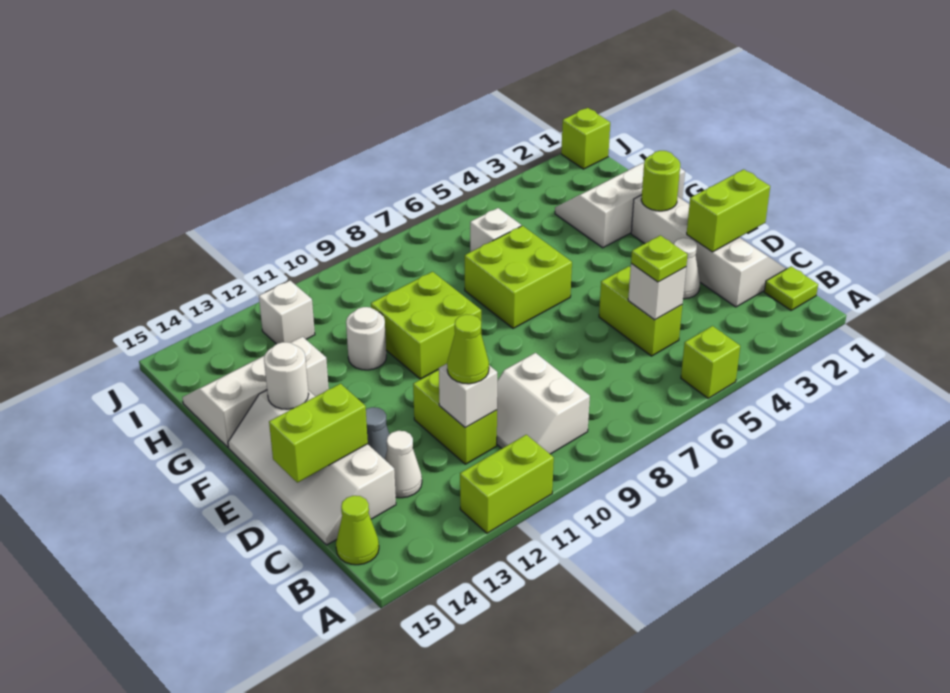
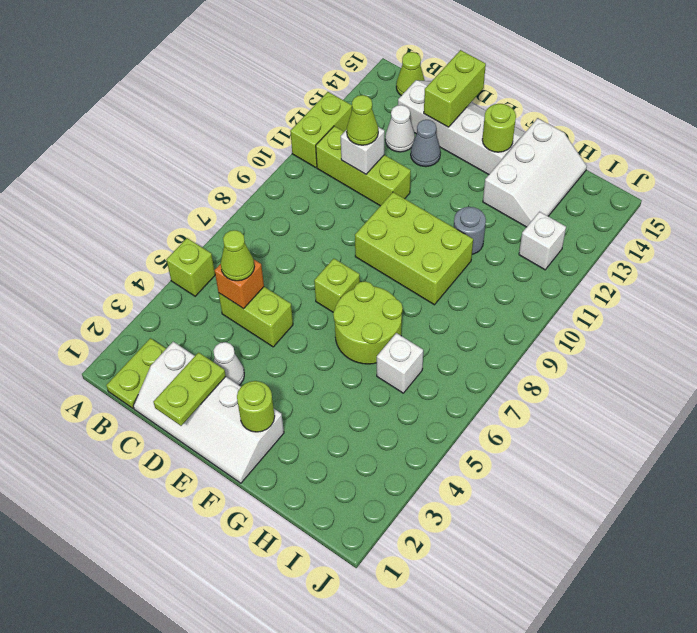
lime plate B1 level 1 -> lime plate B1:B2 level 1
white slope B9:C10 level 1 top 9 -> none
white brick C5 level 2 -> orange brick C5 level 2
lime plate C5 level 3 -> lime cone C5 level 3
lime brick C11:D11 level 1 -> lime brick B11:D11 level 1
lime brick D1:D2 level 2 -> lime plate D1:D2 level 2
lime brick F6:G7 level 1 -> lime round brick F6:G7 level 1
lime brick F9:G10 level 1 -> lime brick E9:G10 level 1
white round brick F14 level 2 -> lime round brick F14 level 2
white slope G1:H3 level 1 top G -> none
white round brick G11 level 1 -> grey round brick G11 level 1
lime brick J1 level 1 -> lime brick E7 level 1

